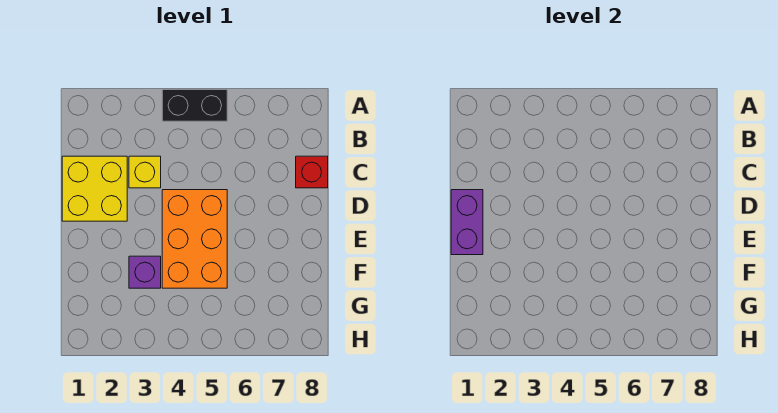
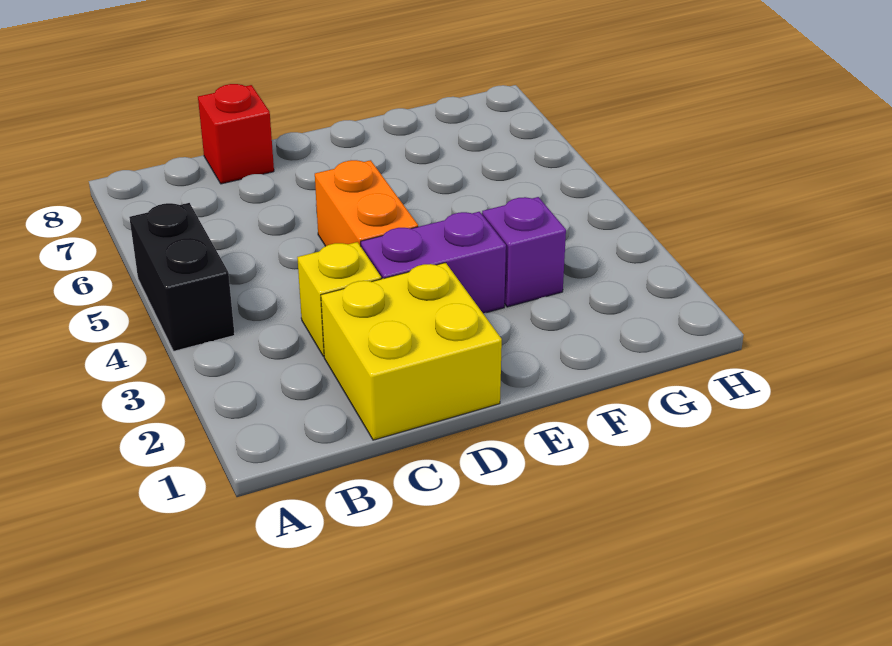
purple brick D1:E1 level 2 -> purple brick D3:E3 level 1
orange brick D4:F5 level 1 -> orange brick D4:D5 level 1

